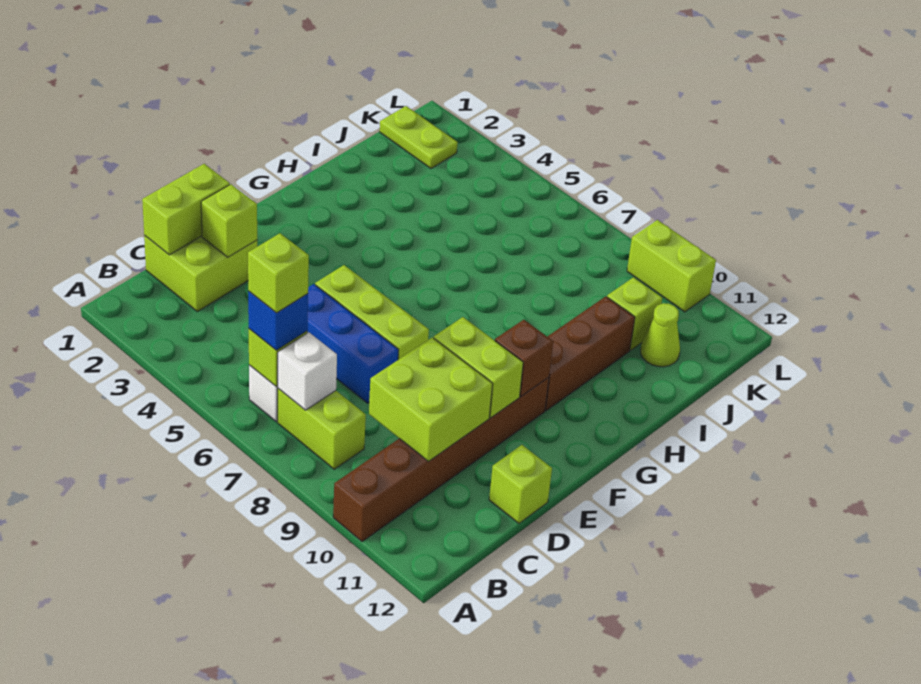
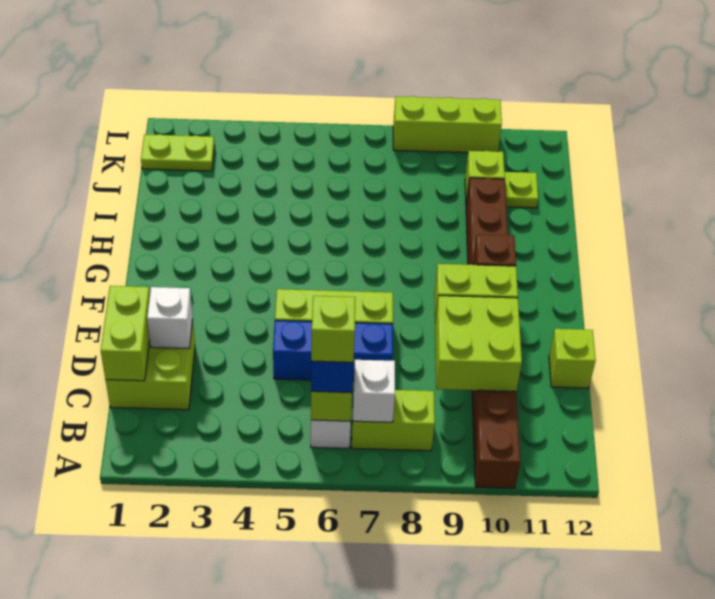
lime brick D2 level 2 -> white brick D2 level 2
lime cone J11 level 1 -> lime plate J11 level 1
lime brick L9:L10 level 1 -> lime brick L8:L10 level 1

